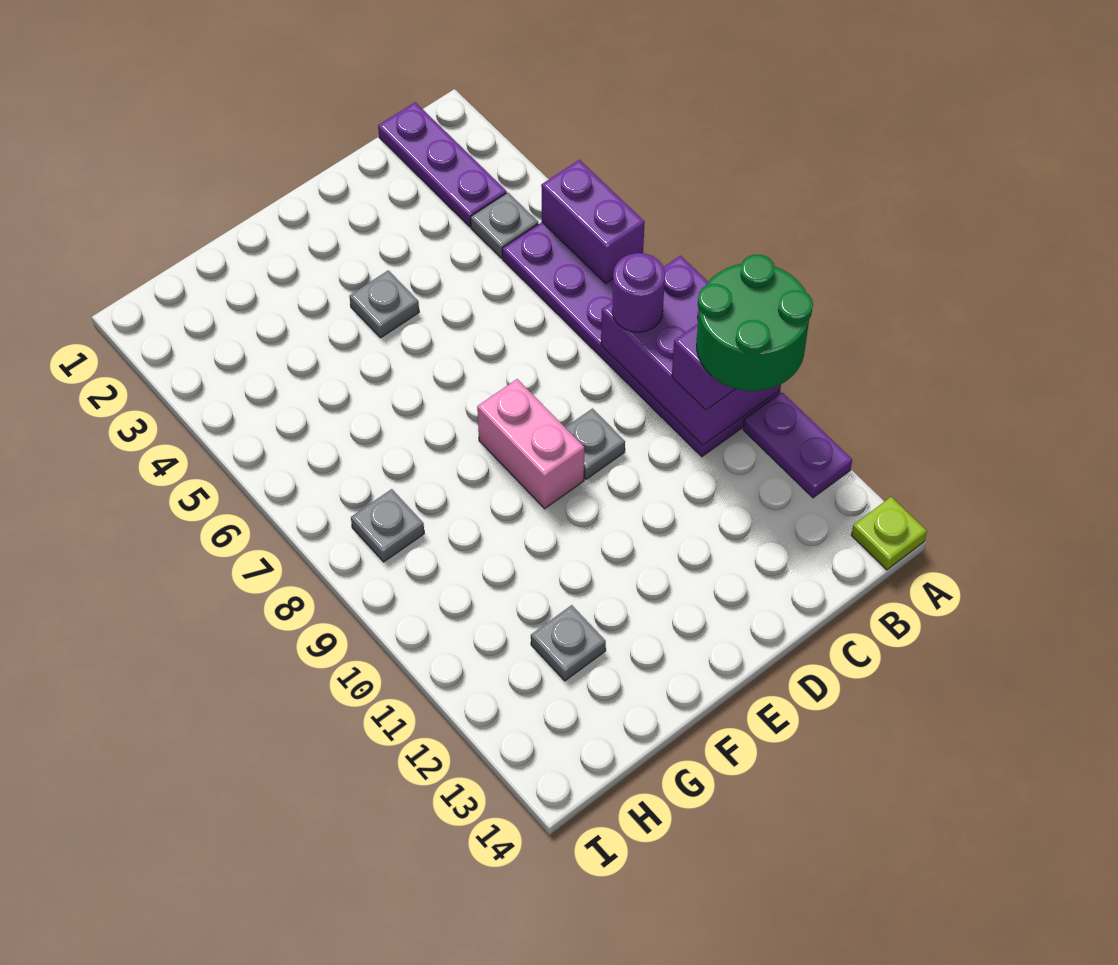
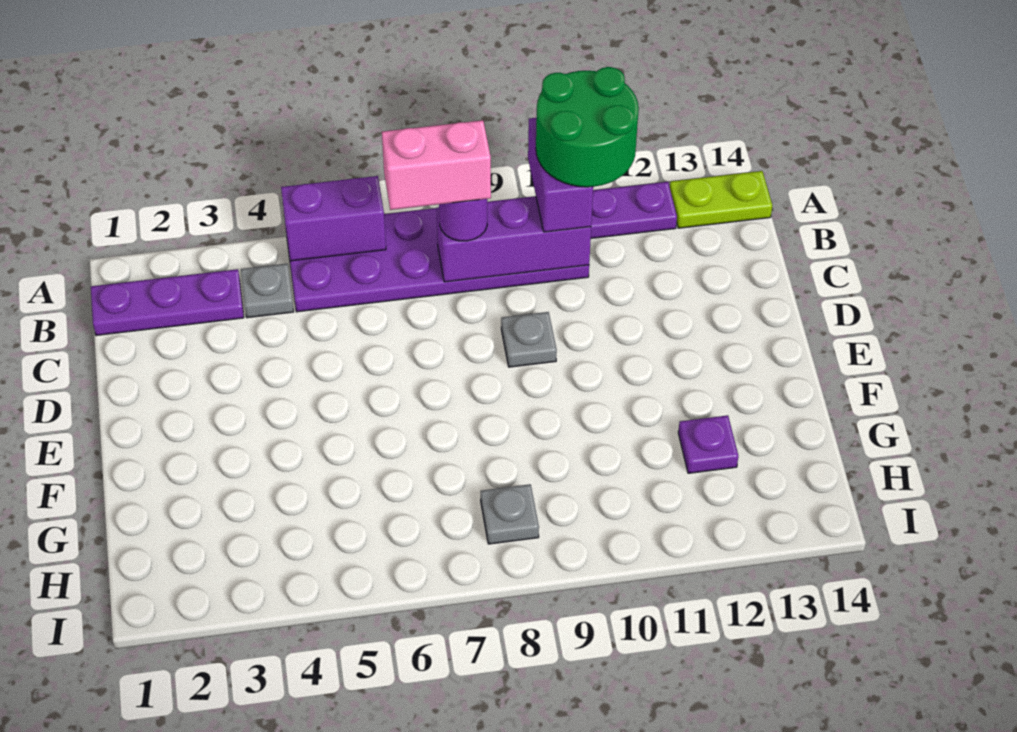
purple brick A8:B10 level 2 -> purple brick B8:B10 level 2
lime plate A14 level 1 -> lime plate A13:A14 level 1
grey plate E4 level 1 -> none
pink brick E8:E9 level 1 -> pink brick B7:B8 level 4
grey plate G12 level 1 -> purple plate G12 level 1

